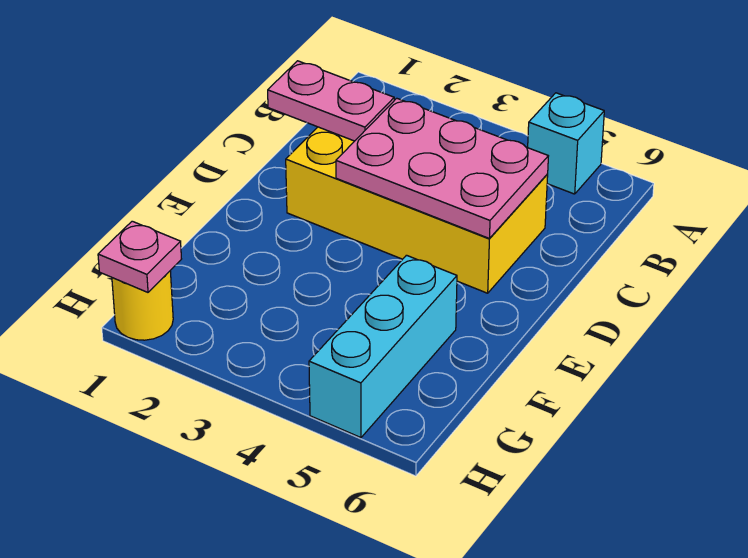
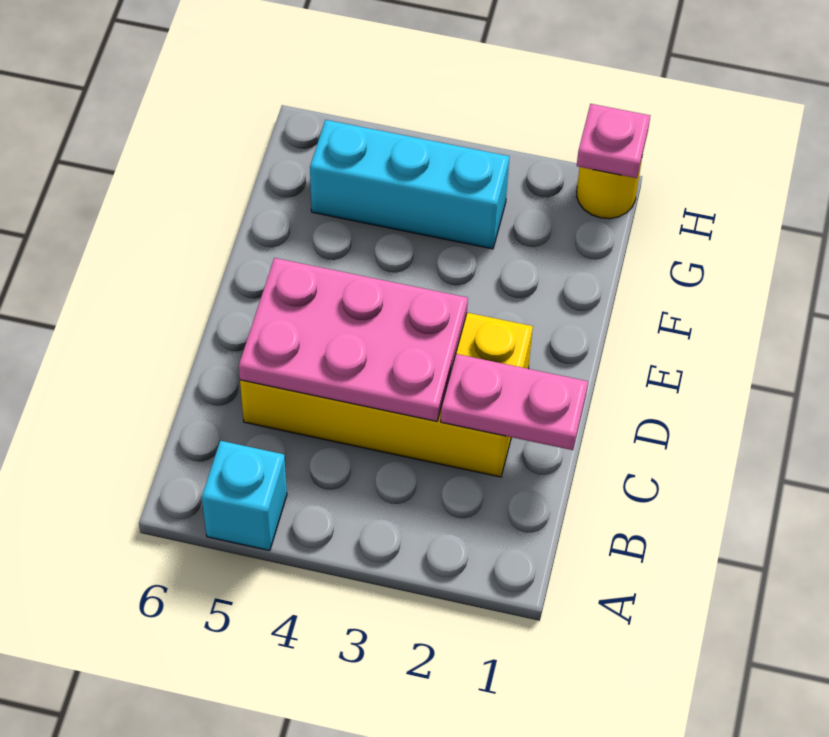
cyan brick F5:H5 level 1 -> cyan brick G3:G5 level 1

